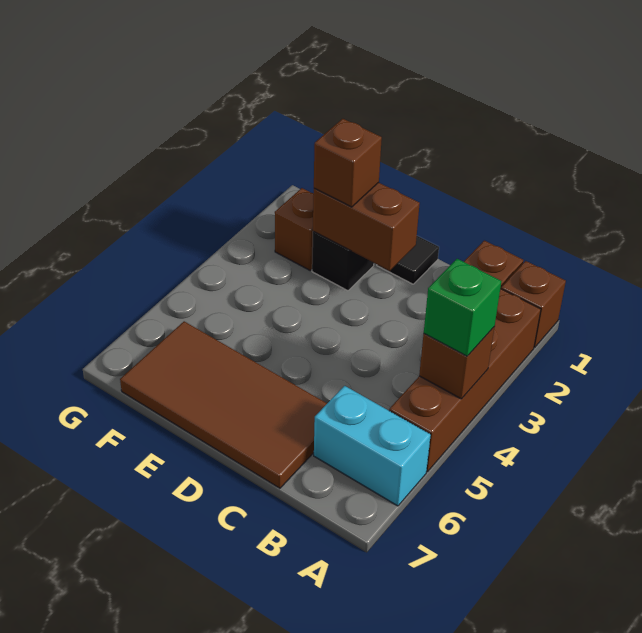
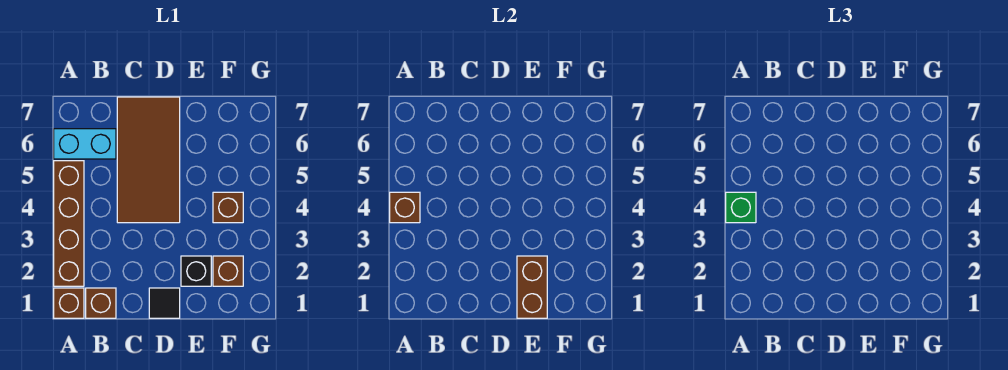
brown tile C6:F7 level 1 -> brown tile C4:D7 level 1
brown brick D2:E2 level 2 -> brown brick E1:E2 level 2
brown brick E2 level 3 -> brown brick F4 level 1

